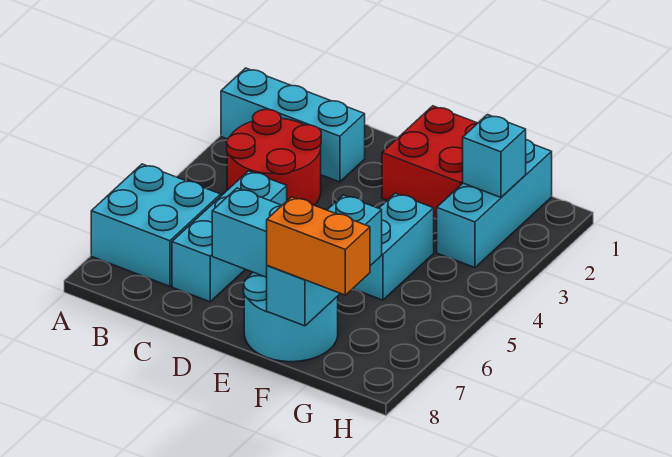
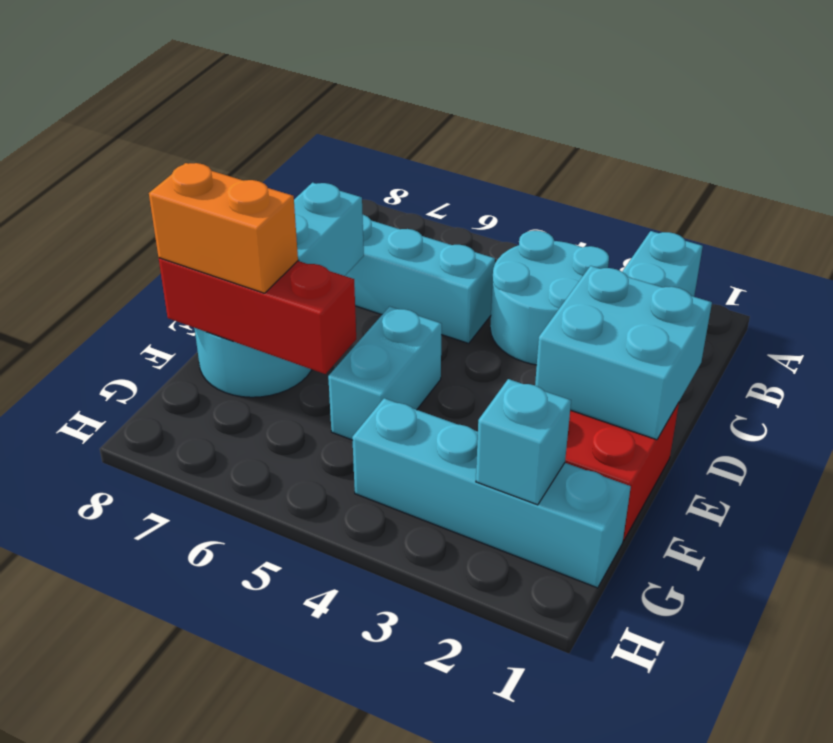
cyan brick A6:B7 level 1 -> cyan brick D1:E2 level 2
red round brick B3:C4 level 1 -> cyan round brick B3:C4 level 1
cyan brick F4:F5 level 1 -> cyan brick E5:F5 level 1
cyan brick F6:F8 level 2 -> red brick F6:F8 level 2
orange brick F8:G8 level 3 -> orange brick F7:F8 level 3
cyan brick G1:G3 level 1 -> cyan brick G1:G4 level 1

